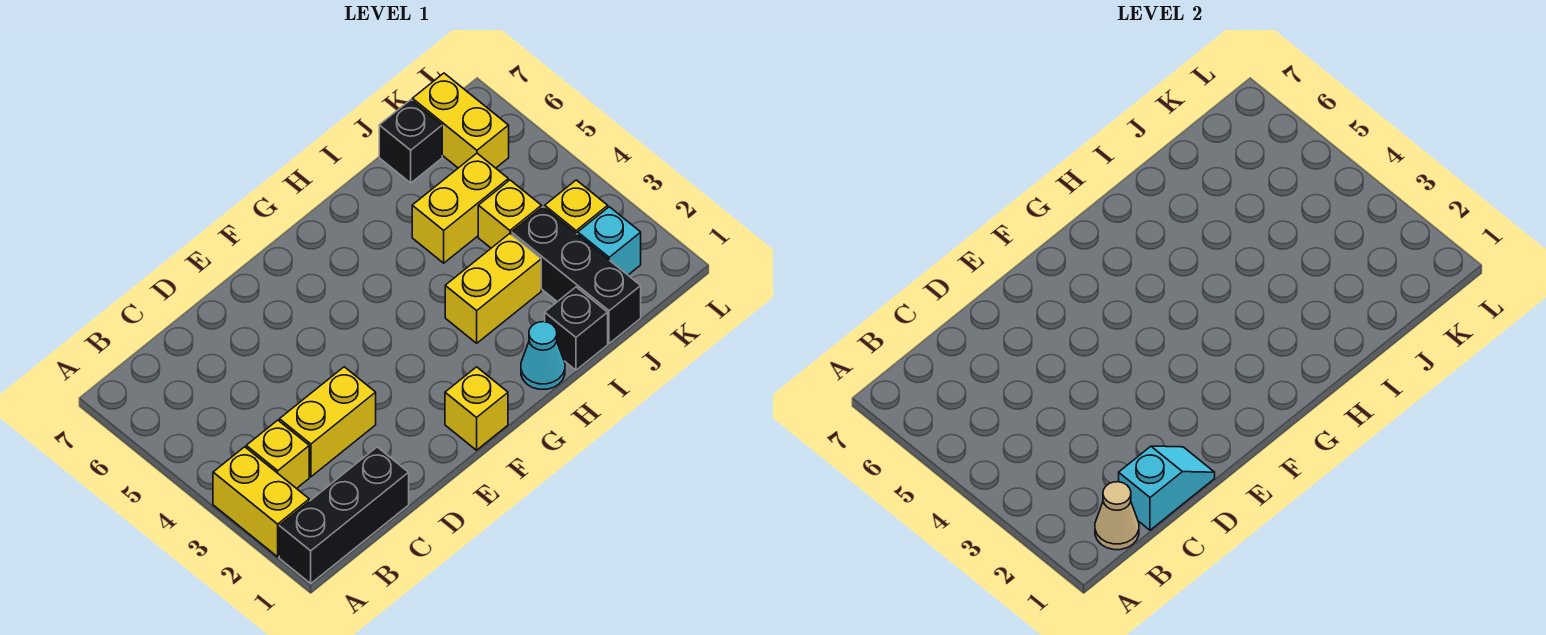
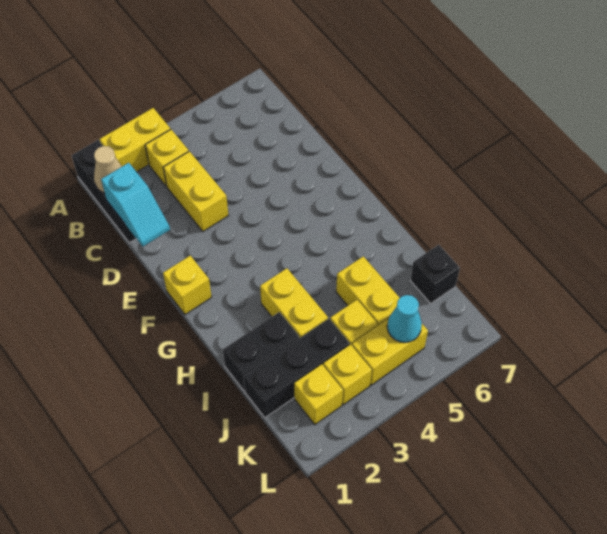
cyan cone H1 level 1 -> cyan cone K5 level 2
black brick I1 level 1 -> black brick I1:I2 level 1
cyan brick K2 level 1 -> yellow brick K2 level 1
yellow brick K6:K7 level 1 -> yellow brick K4:K5 level 1

